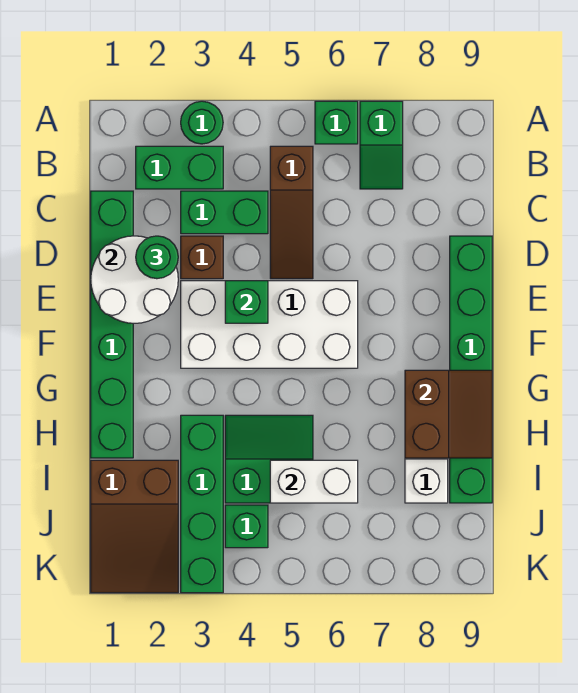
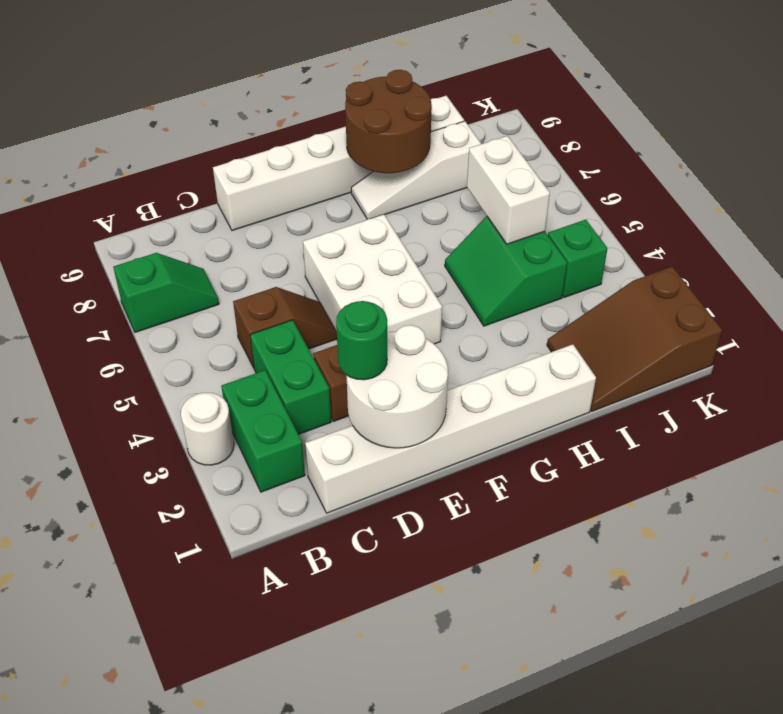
green round brick A3 level 1 -> white round brick A3 level 1
green brick A6 level 1 -> none
brown slope B5:D5 level 1 top B -> brown slope C5:D5 level 1 top C
green brick C1:H1 level 1 -> white brick C1:H1 level 1
green brick D9:I9 level 1 -> white brick D9:I9 level 1
white brick E3:F6 level 1 -> white brick E4:F6 level 1
green brick E4 level 2 -> none
brown slope G8:H9 level 2 top 8 -> brown round brick G8:H9 level 2
green brick H3:K3 level 1 -> none
brown slope I1:K2 level 1 top I -> brown slope I1:K2 level 1 top K

